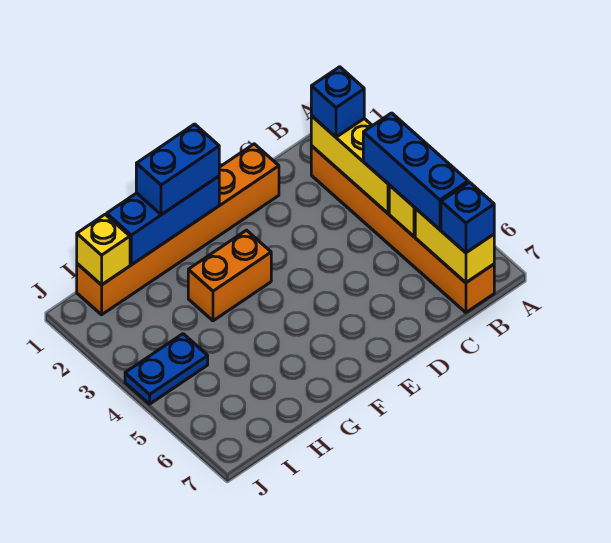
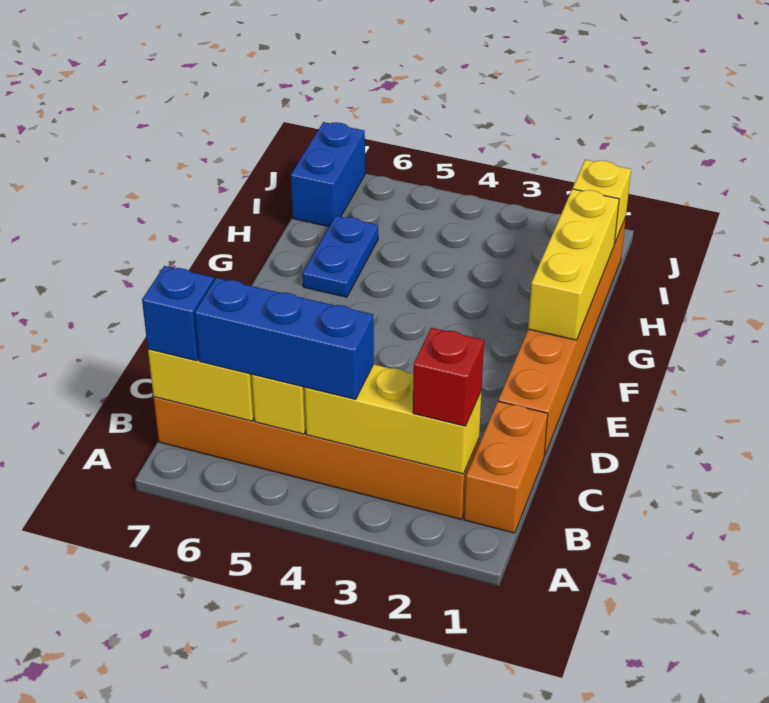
blue brick B2 level 3 -> red brick B2 level 3
blue brick F1:H1 level 2 -> yellow brick F1:H1 level 2
blue brick F1:G1 level 3 -> blue brick I7:J7 level 1
orange brick F3:G3 level 1 -> orange brick B1:C1 level 1
blue plate I4:J4 level 1 -> blue plate G6:H6 level 1

